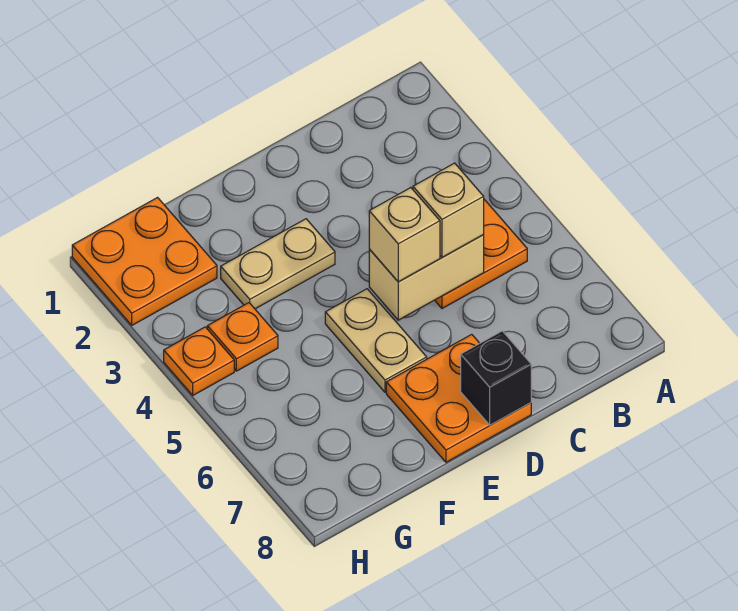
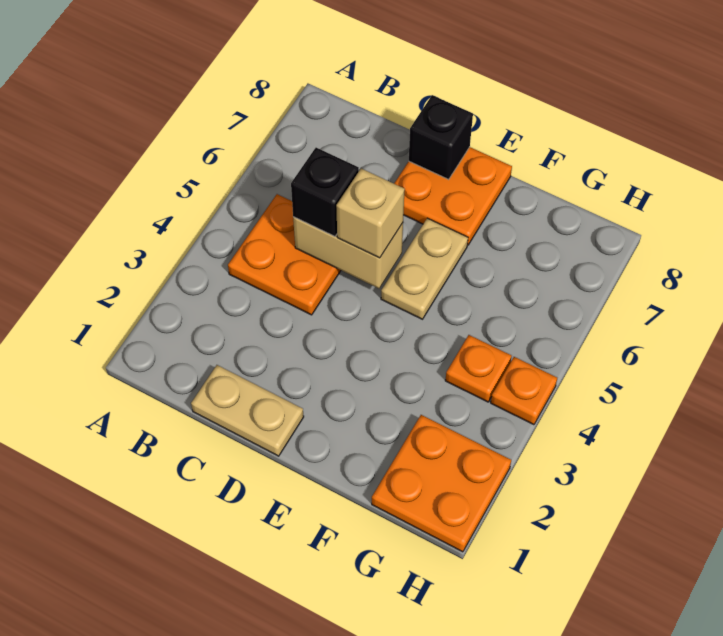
tan brick C5 level 3 -> black brick C5 level 3
tan plate E3:F3 level 1 -> tan plate C1:D1 level 1

